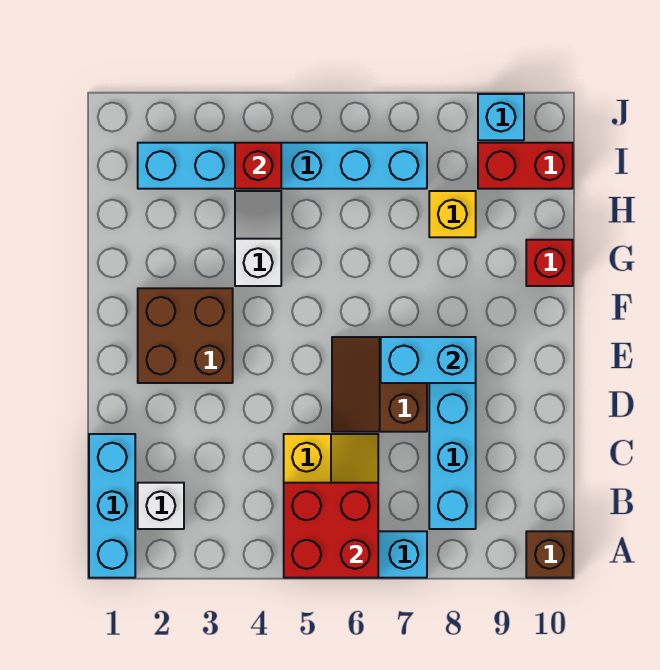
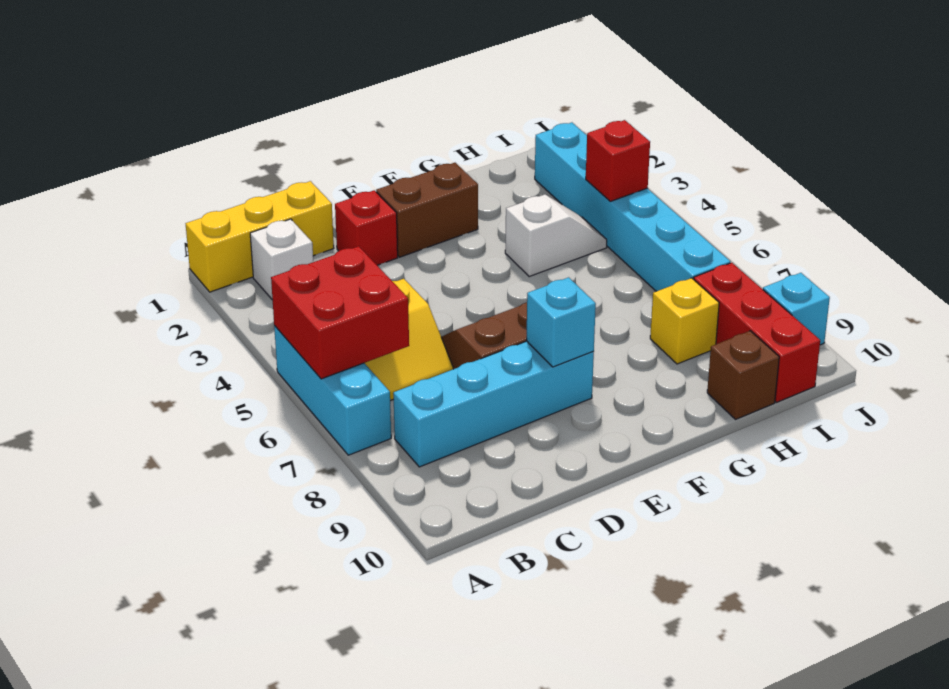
cyan brick A1:C1 level 1 -> yellow brick A1:C1 level 1
brown brick A10 level 1 -> brown brick H10 level 1
brown brick E2:F3 level 1 -> brown brick E2:F2 level 1
cyan brick E7:E8 level 2 -> cyan brick E8 level 2
red brick G10 level 1 -> red brick D2 level 1
red brick I9:I10 level 1 -> red brick I8:I10 level 1

